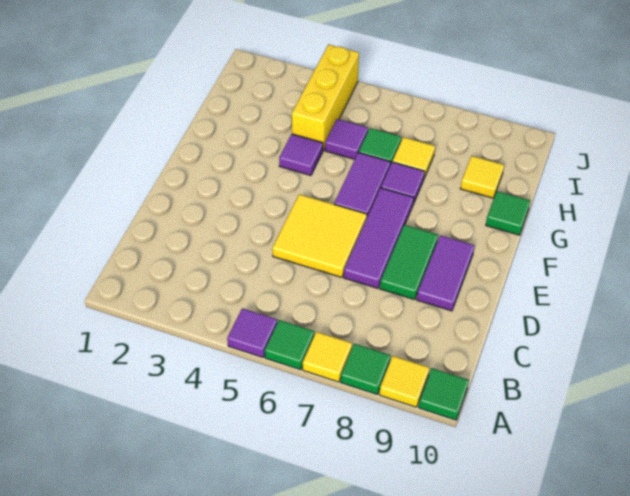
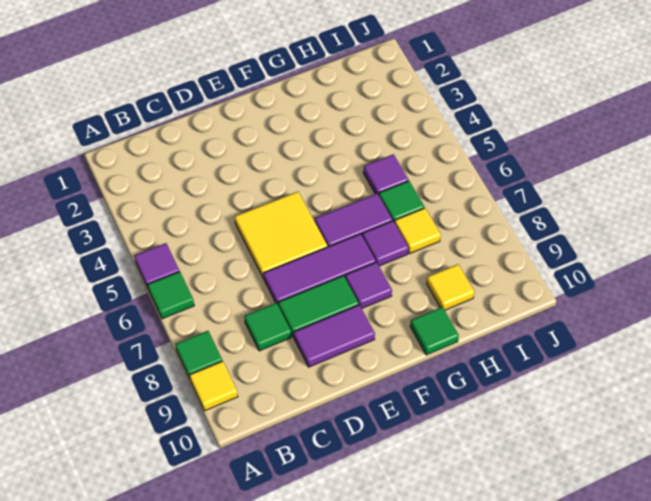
yellow tile A7 level 1 -> none
green tile A10 level 1 -> green tile C8 level 1
purple tile G4 level 1 -> purple tile F8 level 1
yellow brick H4:J4 level 1 -> none

